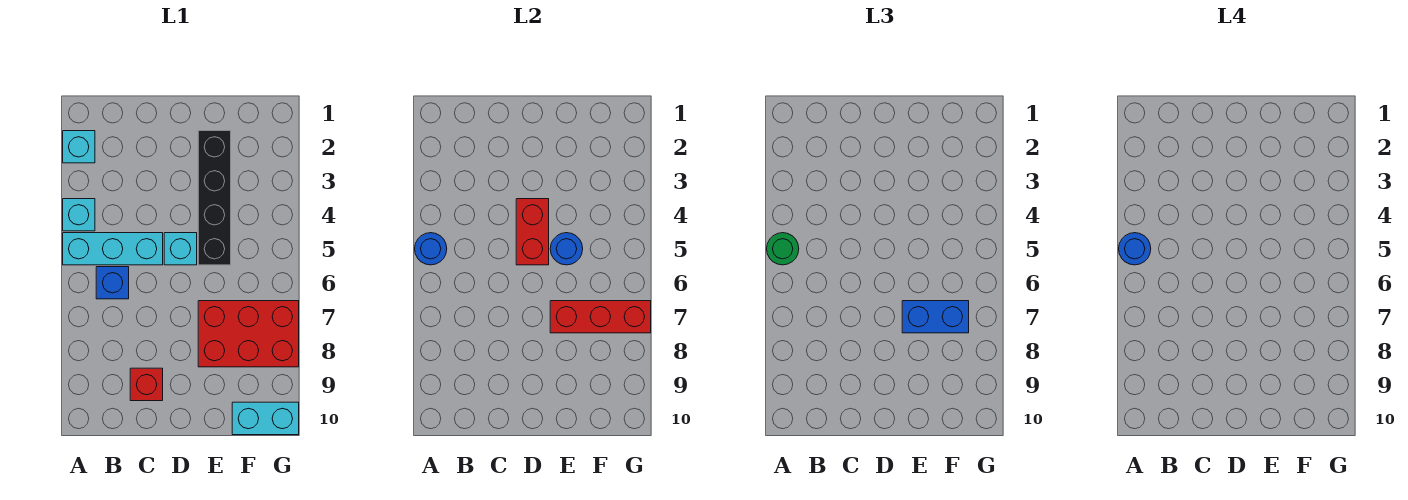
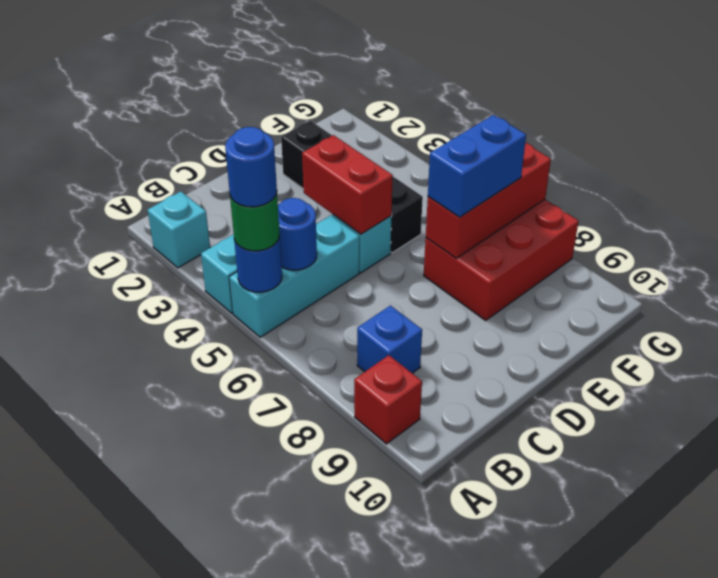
blue brick B6 level 1 -> blue brick B8 level 1
red brick C9 level 1 -> red brick A9 level 1
blue round brick E5 level 2 -> blue round brick B5 level 2
cyan brick F10:G10 level 1 -> none

